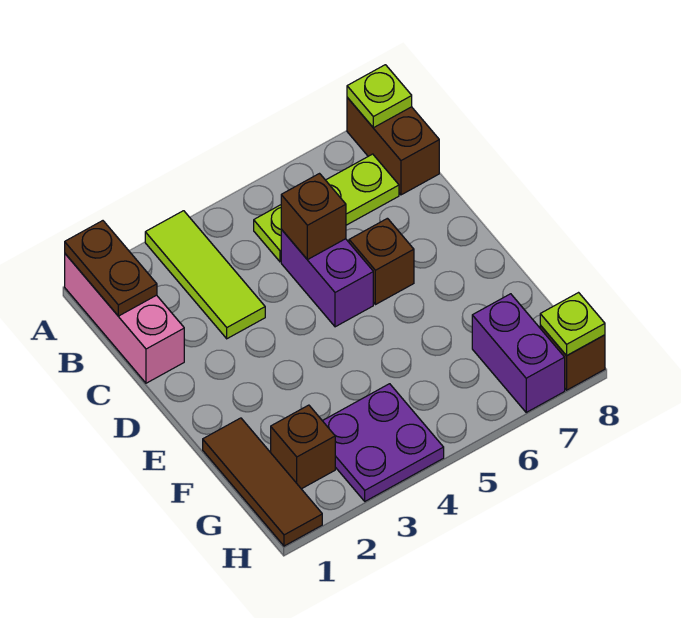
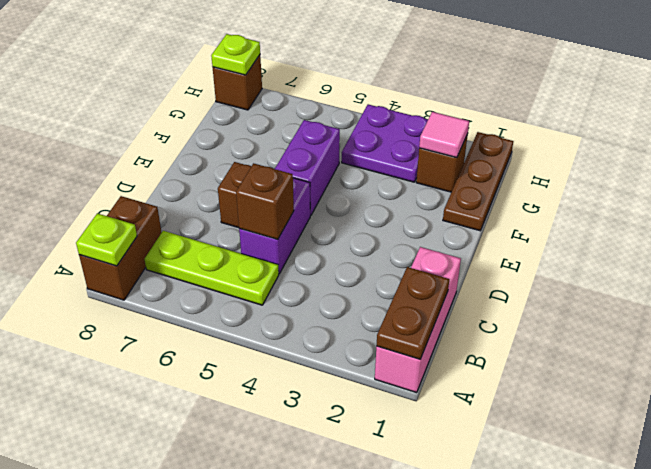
lime tile A3:C3 level 1 -> none
brown tile F1:H1 level 1 -> brown plate F1:H1 level 1
none -> pink tile G2 level 2
purple brick G7:H7 level 1 -> purple brick E5:F5 level 1

